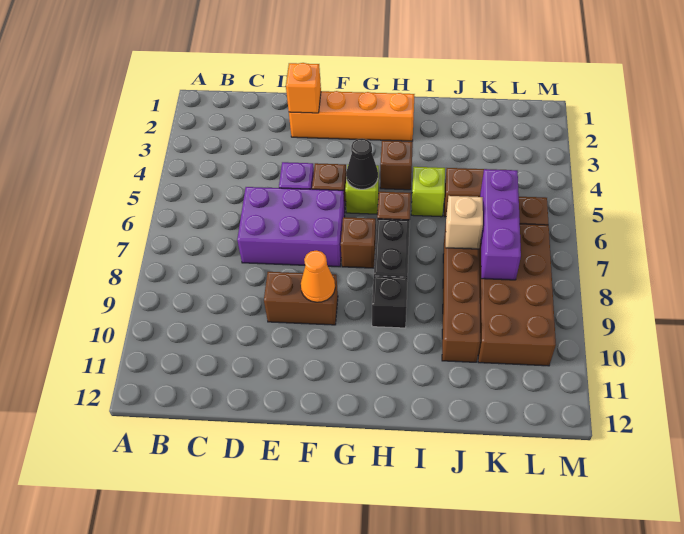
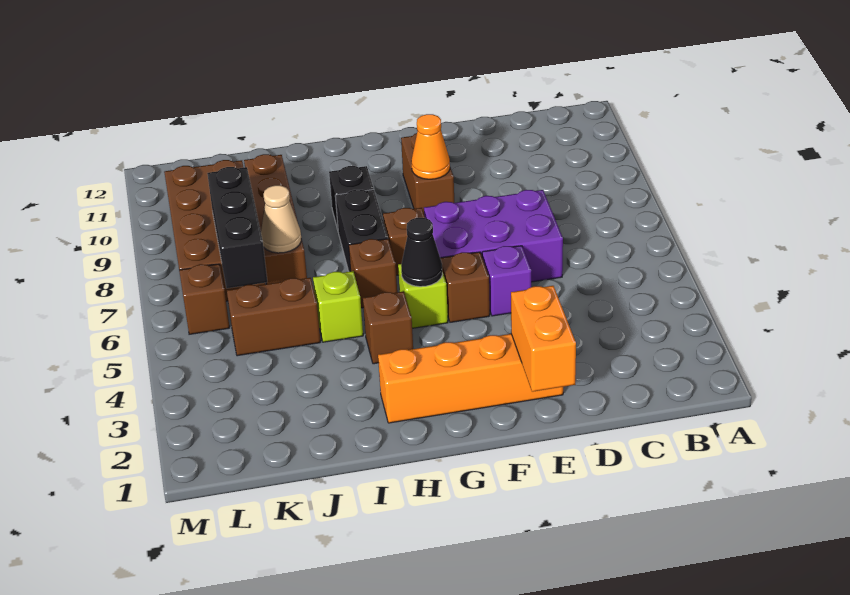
orange brick E2 level 2 -> orange brick E1:E2 level 2
brown brick E9:F9 level 1 -> brown brick F9:F10 level 1
tan brick J7 level 2 -> tan cone J7 level 2
purple brick K6:K8 level 2 -> black brick K6:K8 level 2

